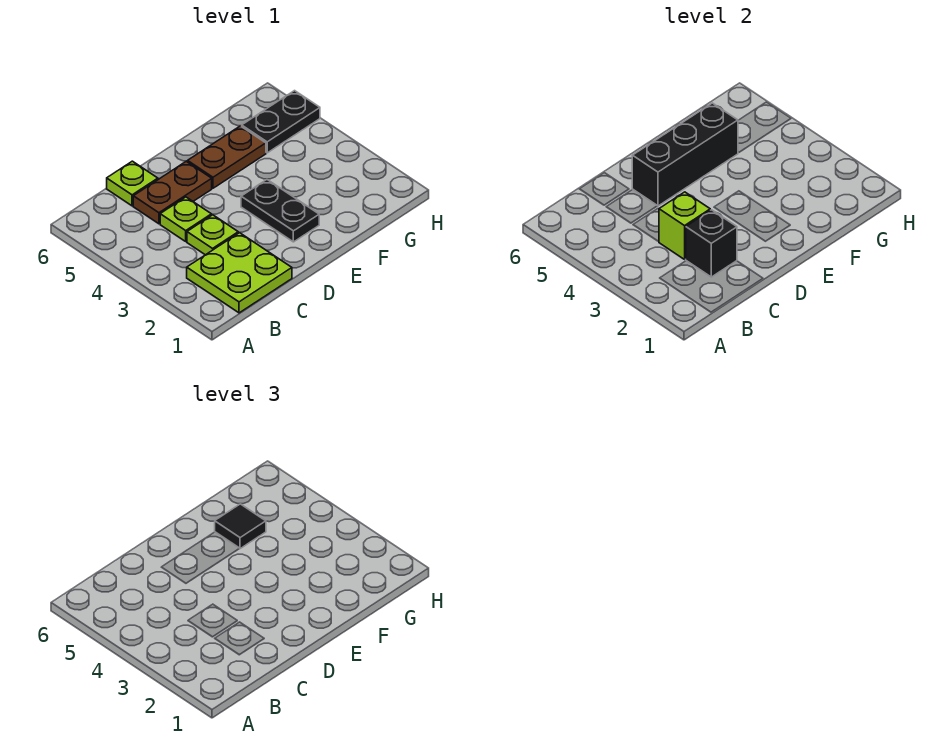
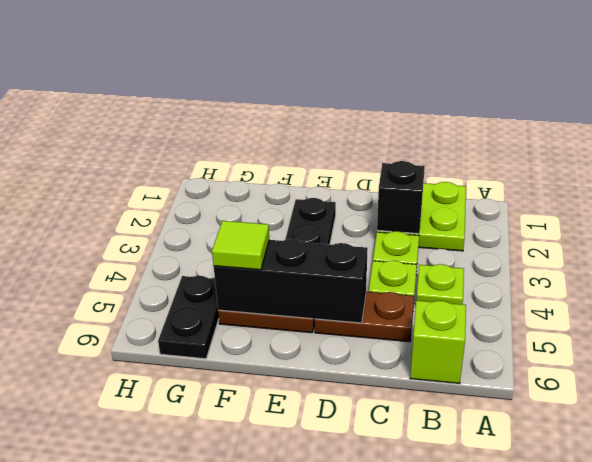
lime brick C3 level 2 -> lime brick B6 level 1
lime plate C6 level 1 -> lime plate B4 level 1
black tile F5 level 3 -> lime tile F5 level 3
black plate G5:H5 level 1 -> black plate G5:G6 level 1

